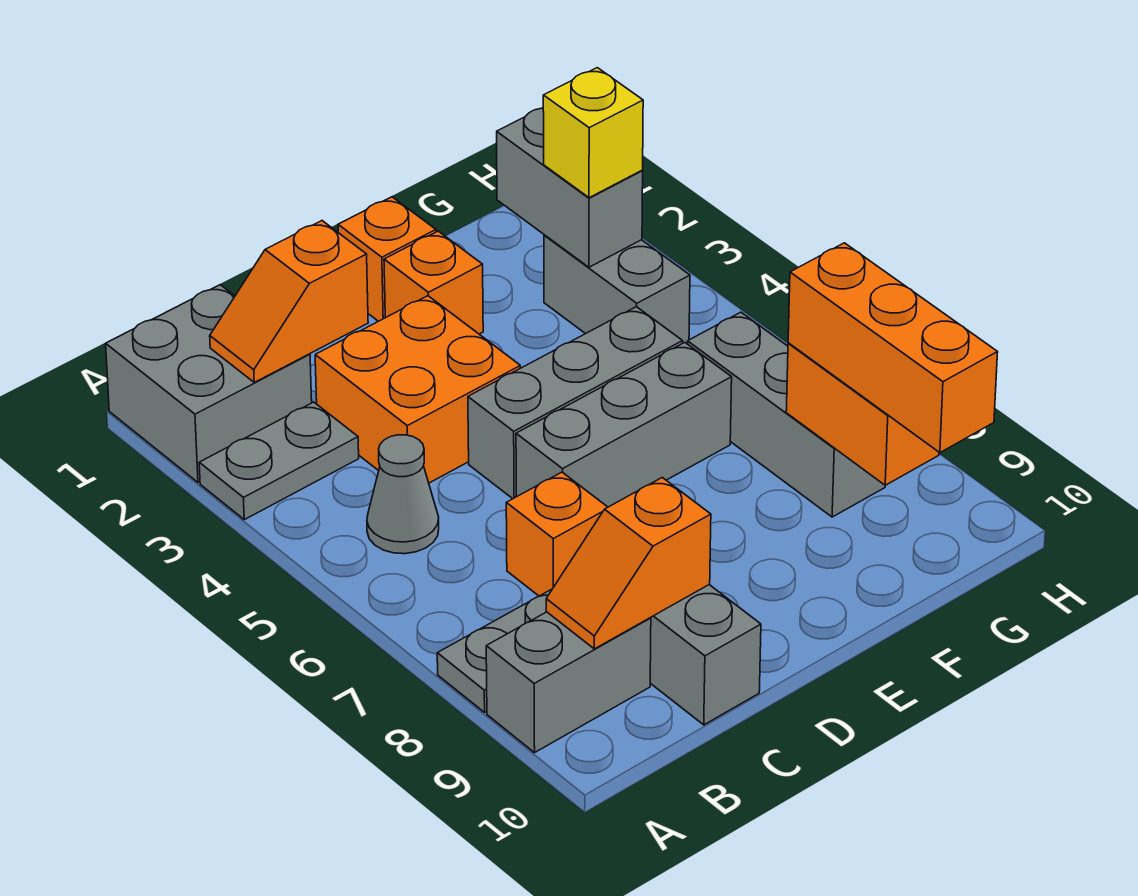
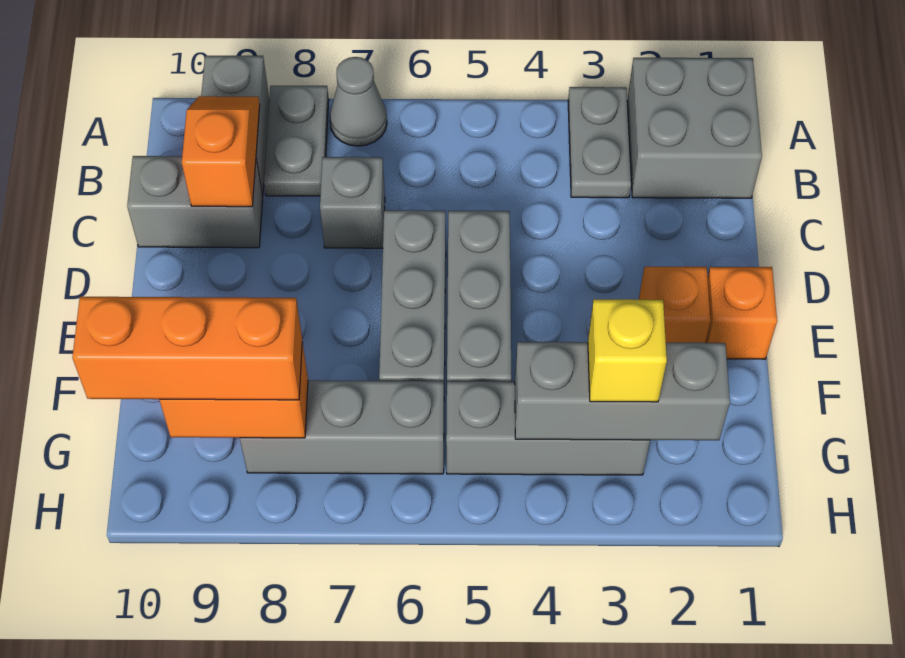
orange slope B2:C2 level 2 top C -> none
grey cone B5 level 1 -> grey cone A7 level 1
orange brick C3:D4 level 1 -> none
orange brick C7 level 1 -> grey brick C7 level 1
grey brick G2:G3 level 2 -> grey brick G2:G4 level 2
grey brick G3:G4 level 1 -> grey brick G3:G5 level 1

